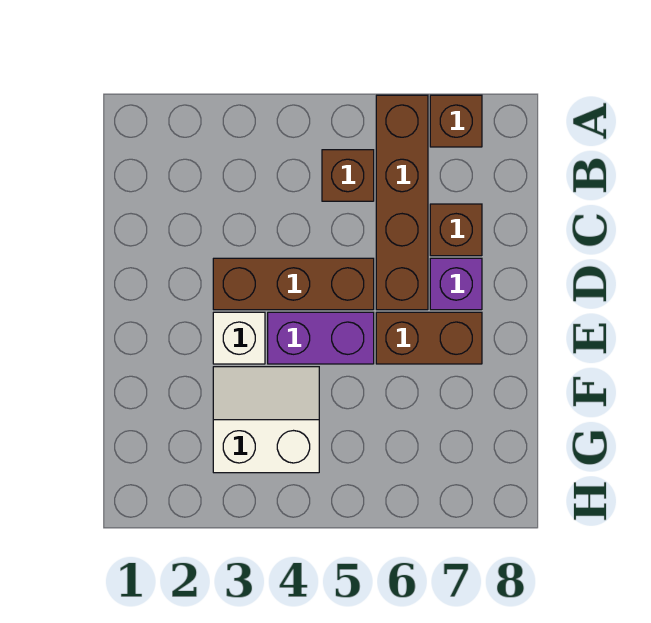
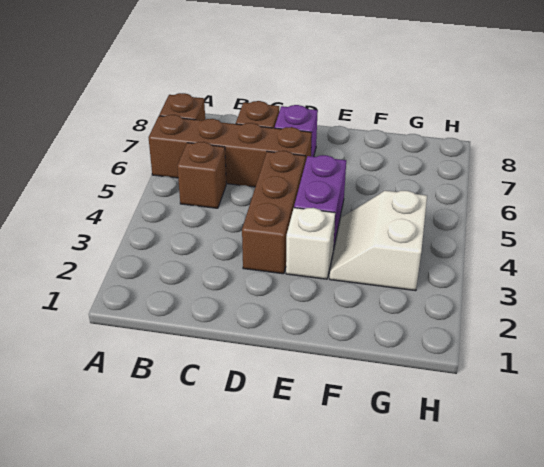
brown brick E6:E7 level 1 -> none

